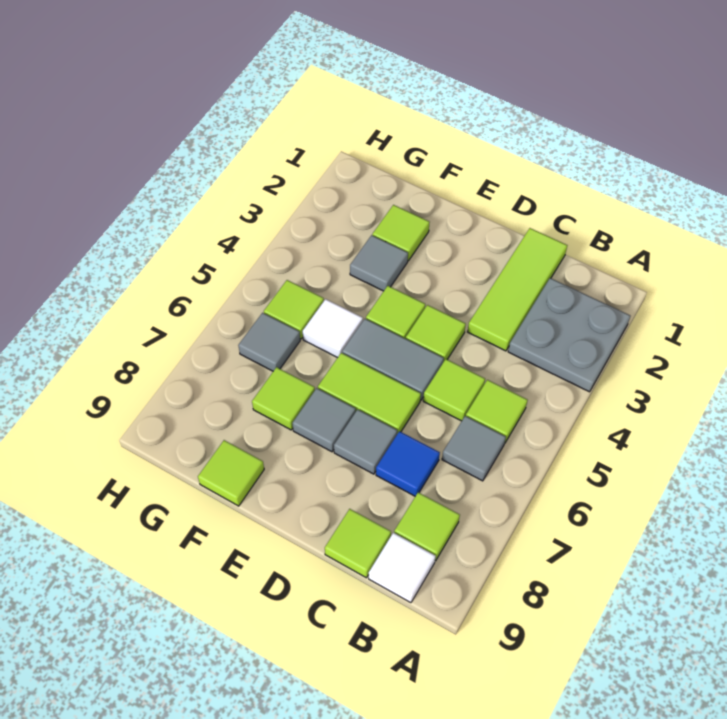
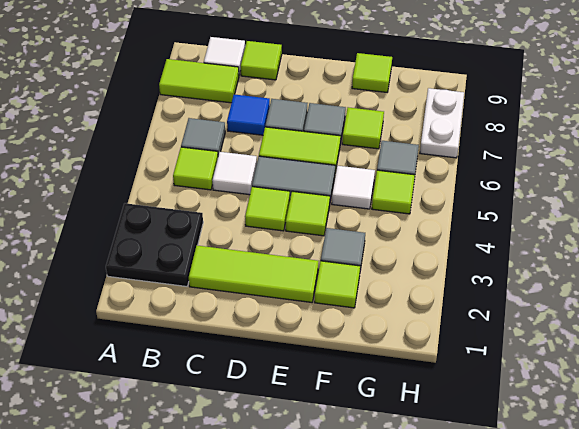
grey plate A2:B3 level 1 -> black plate A2:B3 level 1
lime tile B8 level 1 -> lime tile A8:B8 level 1
lime tile C1:C3 level 1 -> lime tile C2:E2 level 1
lime tile C5 level 1 -> white tile C5 level 1
none -> white plate H7:H8 level 1

